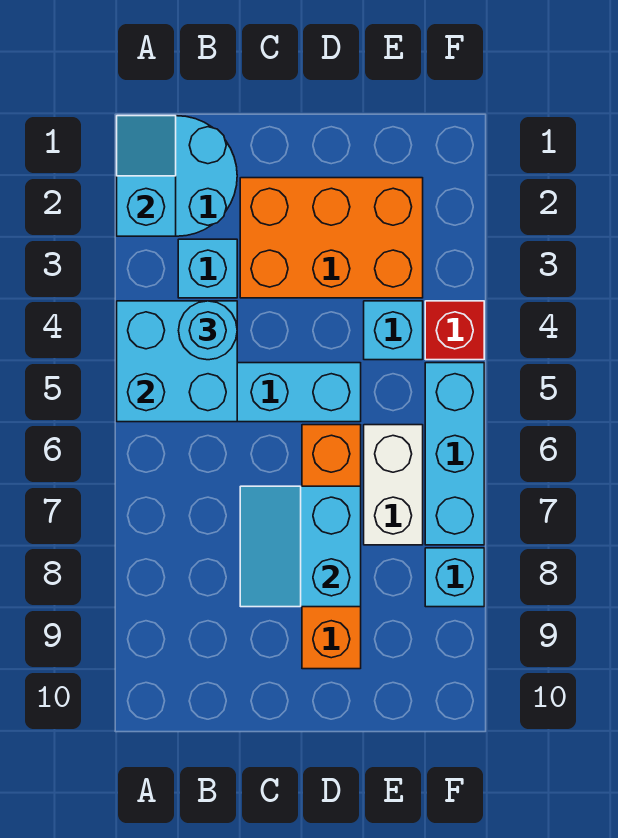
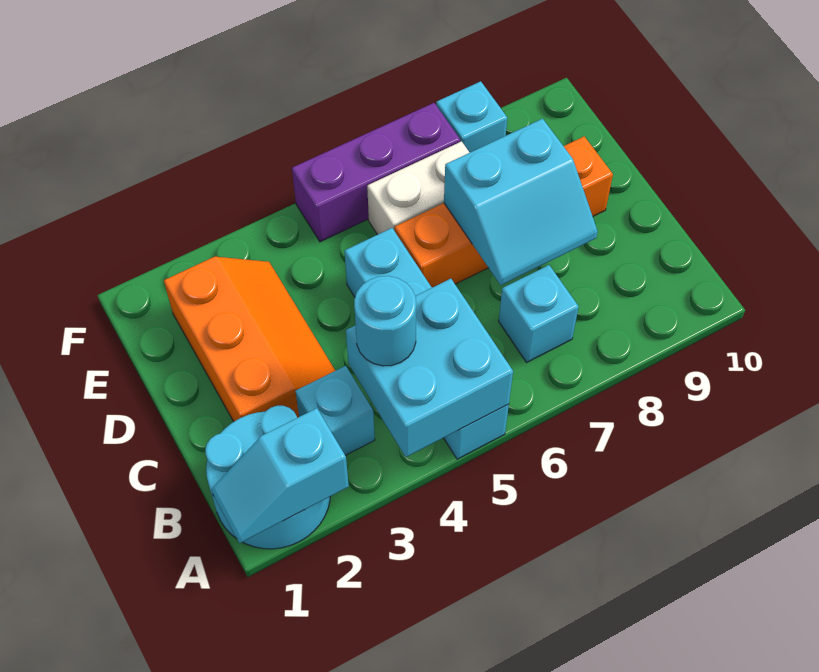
orange brick C2:E3 level 1 -> orange slope C2:E3 level 1 top 2
cyan brick E4 level 1 -> cyan brick B7 level 1
red brick F4 level 1 -> none
cyan brick F5:F7 level 1 -> purple brick F5:F7 level 1

